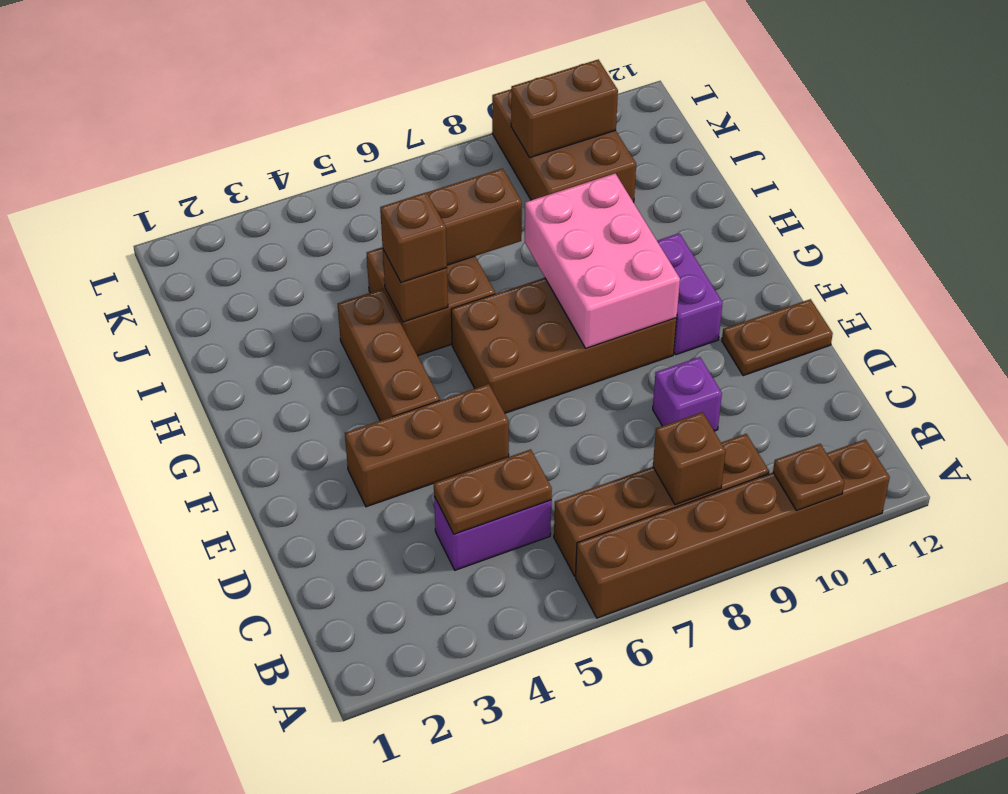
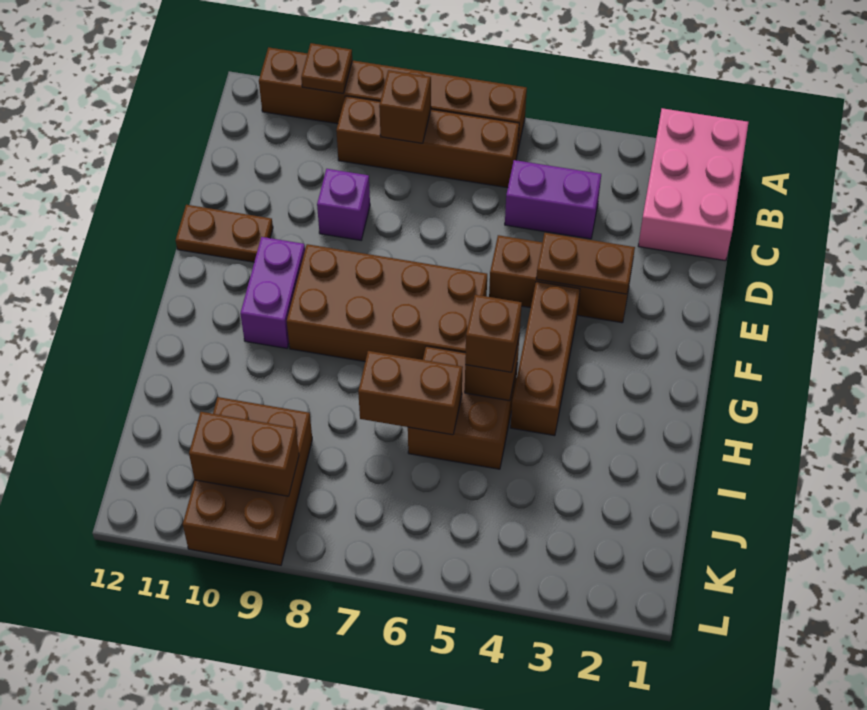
brown plate C4:C5 level 2 -> brown plate E3:E4 level 2
pink brick F8:H9 level 2 -> pink brick A1:C2 level 1

